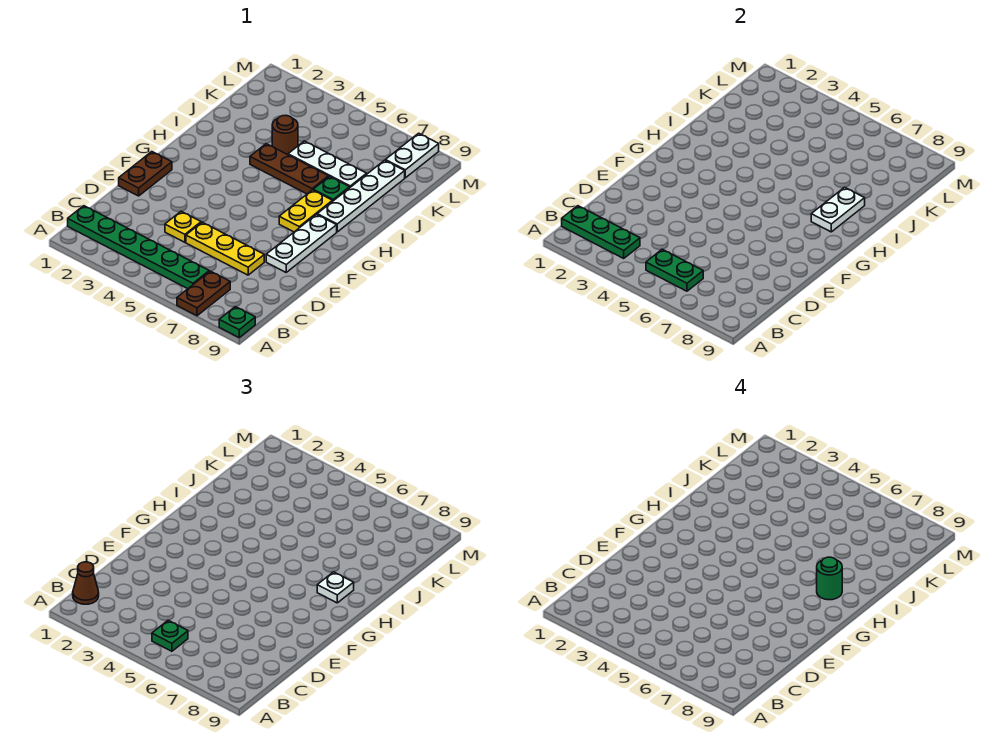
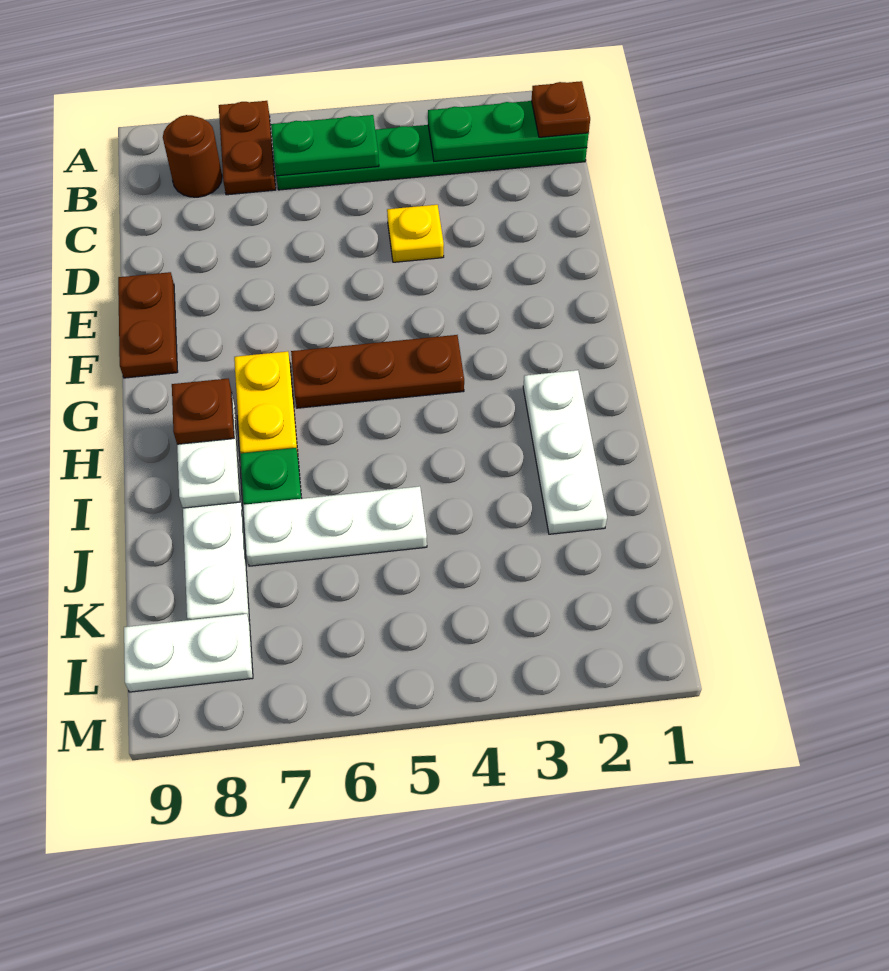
green plate A9 level 1 -> none
brown cone B1 level 3 -> brown plate B1 level 3
green plate B5 level 3 -> none
yellow plate D5:D7 level 1 -> none
brown plate E1:F1 level 1 -> brown plate E9:F9 level 1
white plate E8:G8 level 1 -> white plate H2:J2 level 1
white plate H8 level 3 -> brown plate H8 level 3
green round brick H8 level 4 -> none
brown plate I4:I6 level 1 -> brown plate G4:G6 level 1
brown round brick J4 level 1 -> brown round brick B8 level 1
white plate L8:M8 level 1 -> white plate L8:L9 level 1

